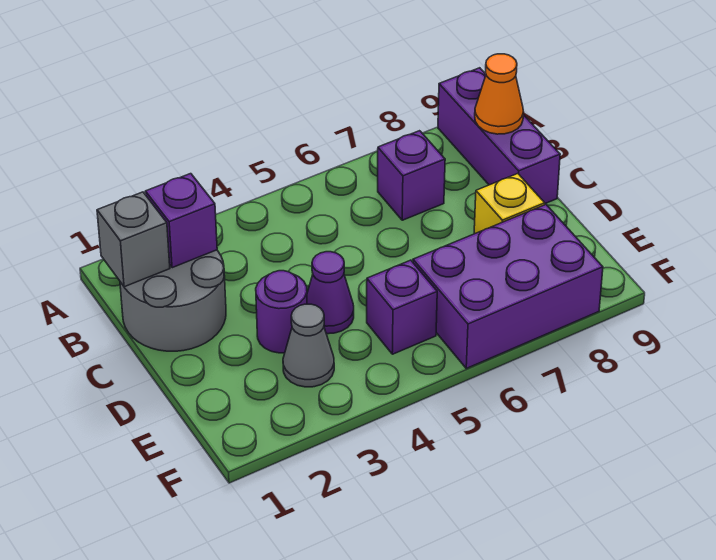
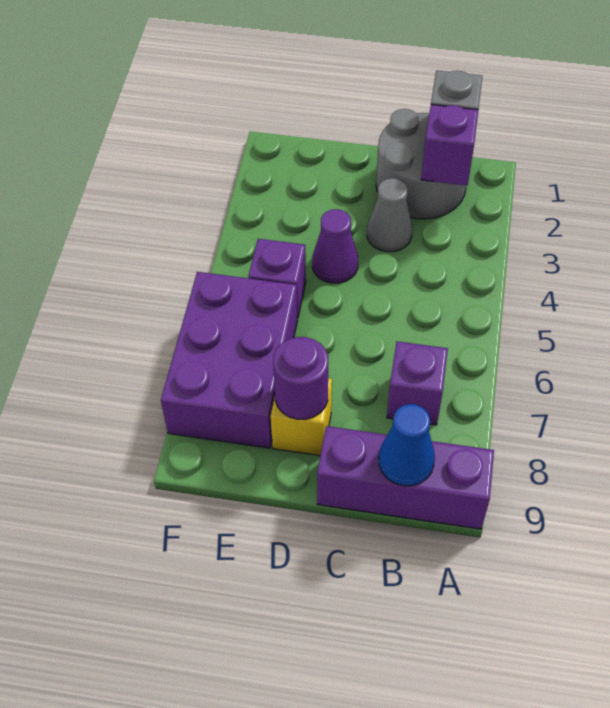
orange cone B9 level 2 -> blue cone B9 level 2
purple round brick D3 level 1 -> purple round brick D8 level 2
grey cone E3 level 1 -> grey cone C3 level 1

